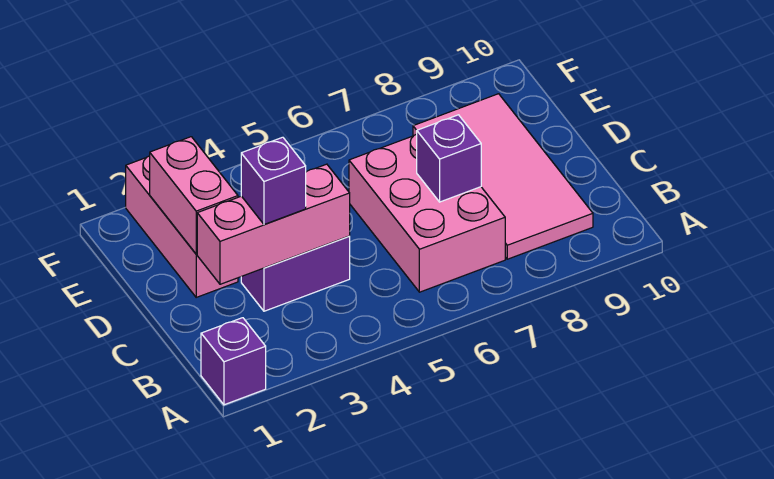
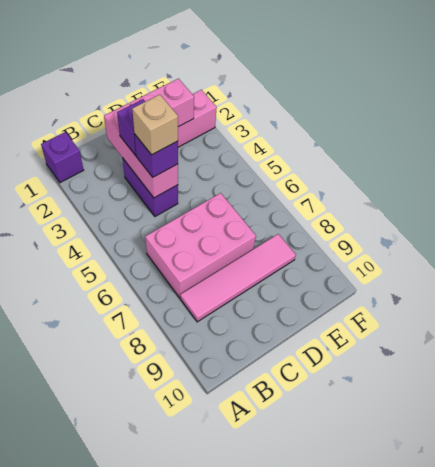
pink tile B8:E9 level 1 -> pink tile B8:E8 level 1
none -> tan brick C4 level 4
purple brick C7 level 2 -> purple brick C4 level 3

